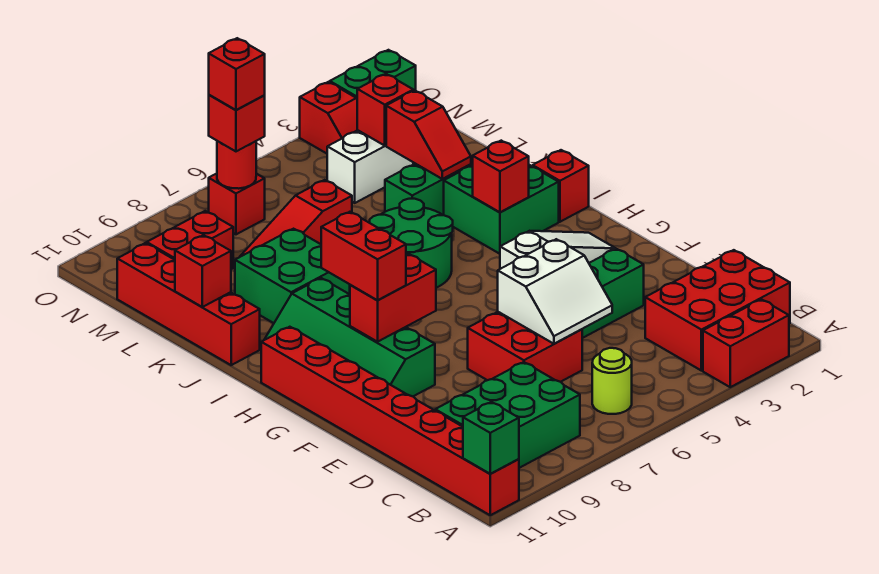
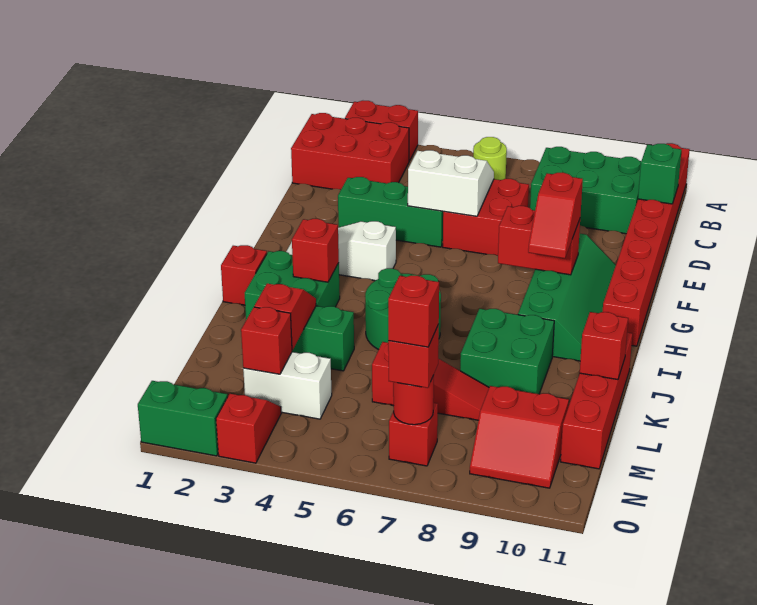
green brick A11 level 2 -> green brick C11 level 2
red brick G9:H9 level 3 -> red slope G9:H9 level 3 top G

